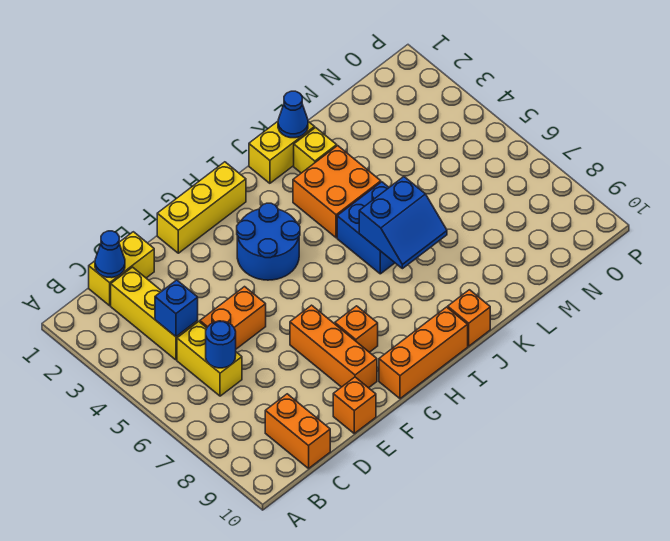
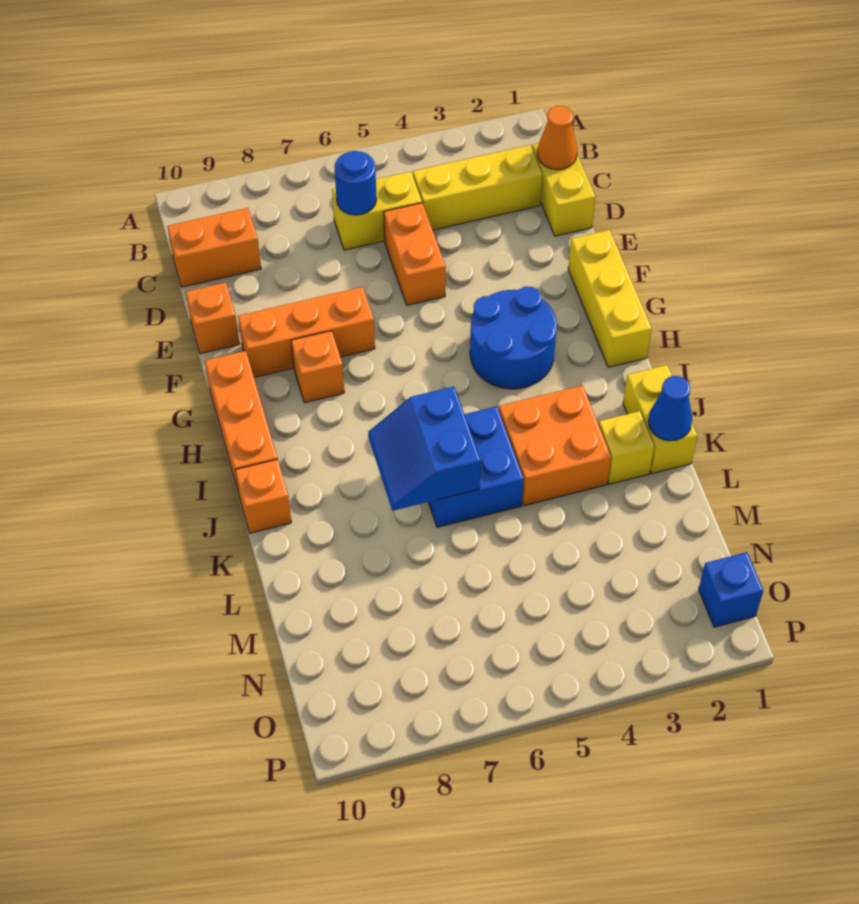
blue cone C1 level 2 -> orange cone C1 level 2
blue brick C4 level 2 -> blue brick O1 level 1

